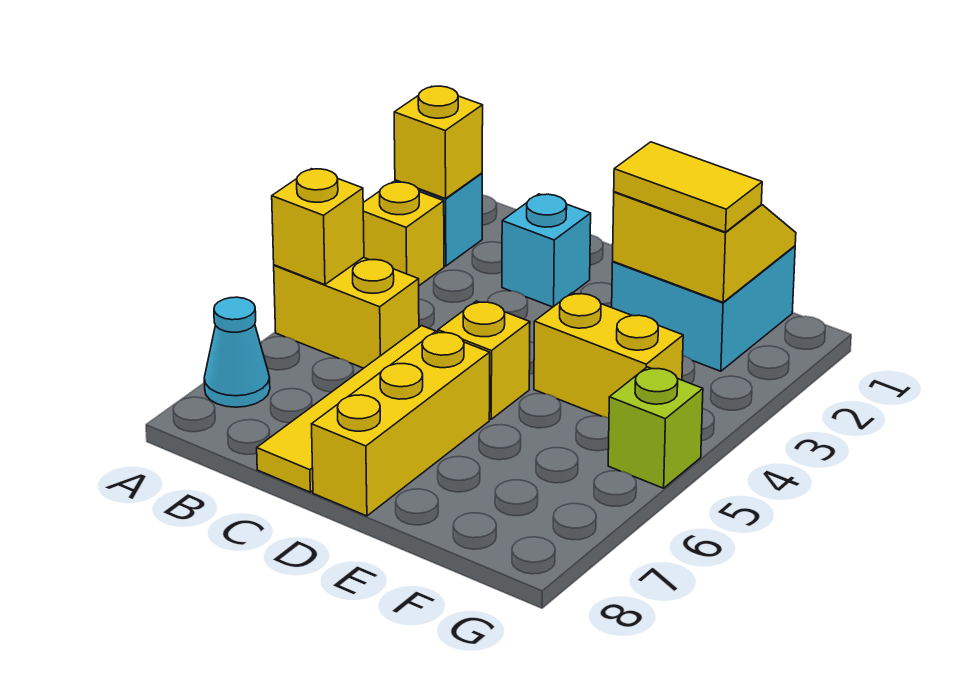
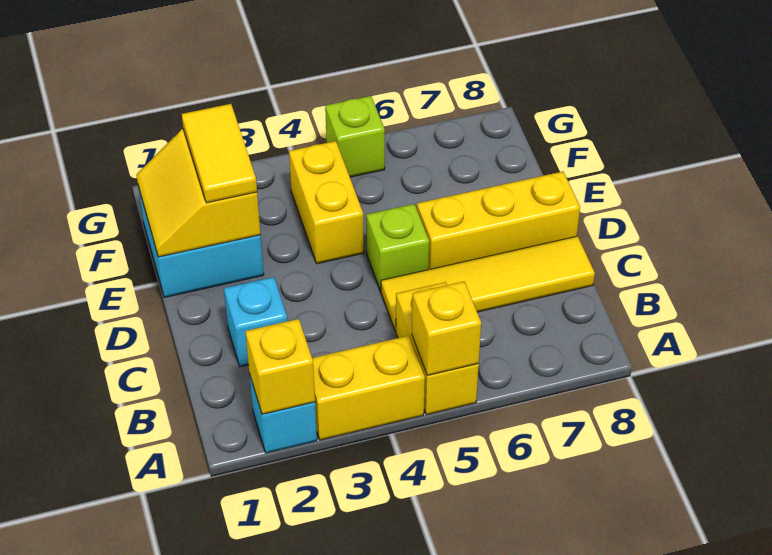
yellow brick A3 level 1 -> yellow brick A3:A4 level 1
cyan cone A7 level 1 -> none
yellow brick D5 level 1 -> lime brick D5 level 1

